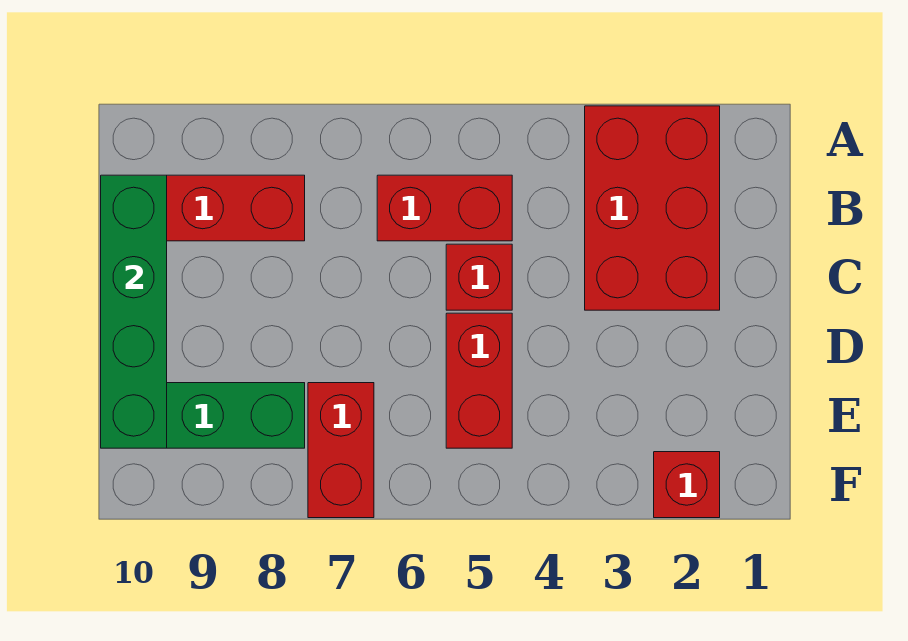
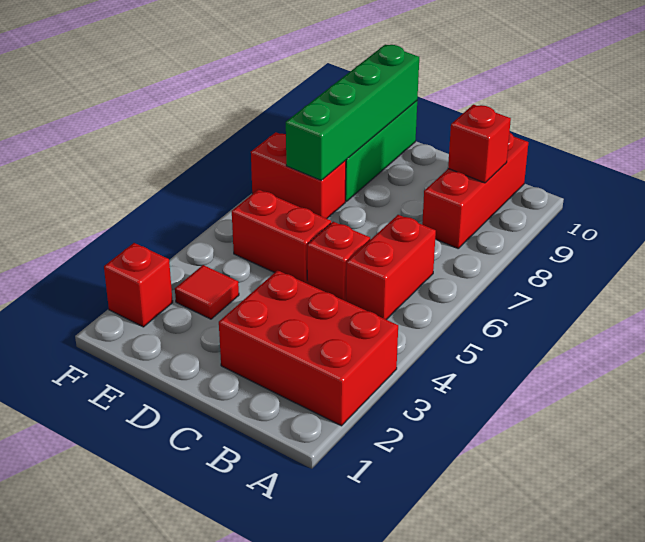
none -> red brick B9 level 2
green brick B10:E10 level 2 -> green brick E7:E10 level 2
none -> red tile E3 level 1

